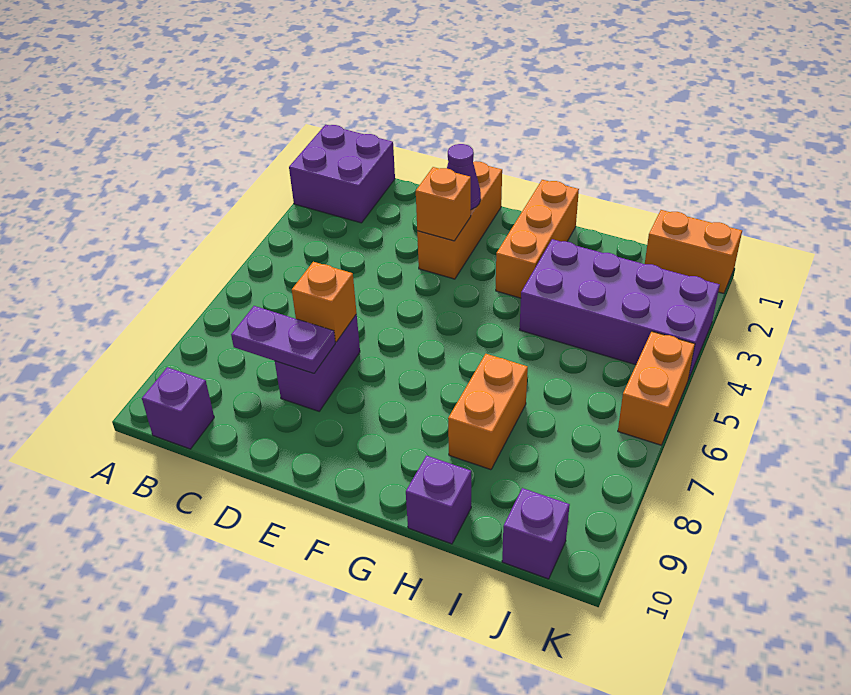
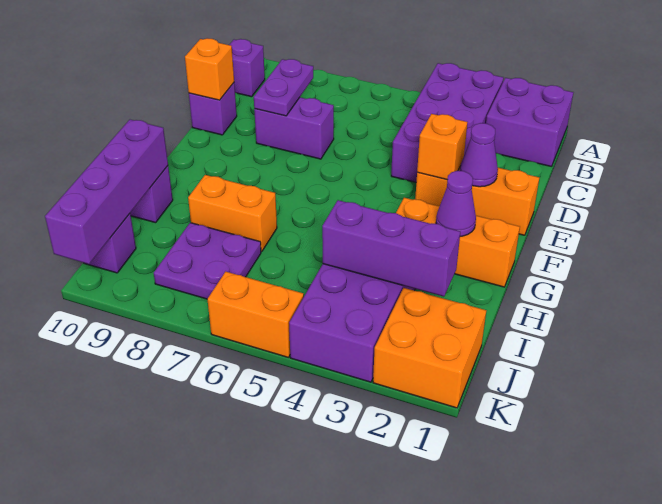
none -> purple brick A3:D4 level 1
orange brick D7 level 2 -> orange brick D10 level 2
none -> purple brick D10 level 1
none -> purple cone G2 level 2
none -> purple brick H10:K10 level 2
none -> purple brick I2:I4 level 2
none -> purple plate I7:J8 level 1
orange brick J1:K1 level 1 -> orange brick J1:K2 level 1

